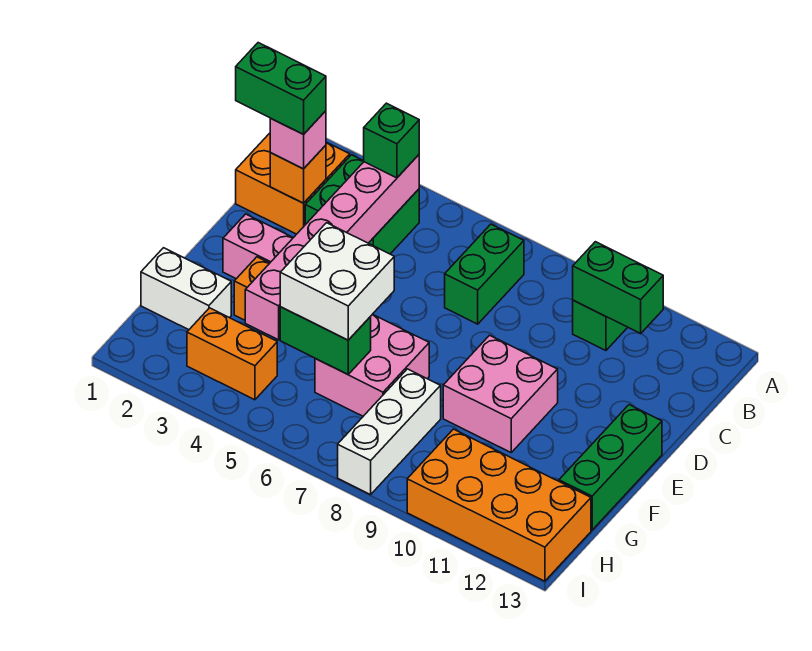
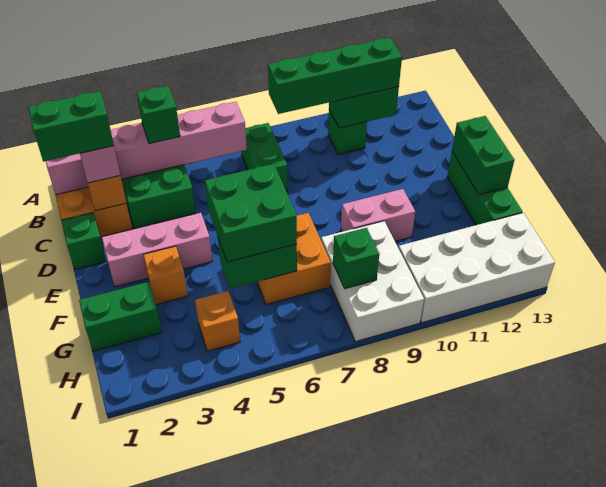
pink brick B4:G4 level 2 -> pink brick B1:B6 level 2
none -> green brick B8:B11 level 3
none -> green brick D1 level 1
pink brick E9:F10 level 1 -> pink brick F9:F10 level 1
none -> green brick E13:F13 level 2
white brick F5:G6 level 3 -> green brick F5:G6 level 3
pink brick F6:G7 level 1 -> orange brick F6:G7 level 1
white brick G1:G2 level 1 -> green brick G1:G2 level 1
white brick G8:I8 level 1 -> white brick G8:I9 level 1
orange brick H3:H4 level 1 -> orange brick H4 level 1
none -> green brick H8 level 2
orange brick H10:I13 level 1 -> white brick H10:I13 level 1

